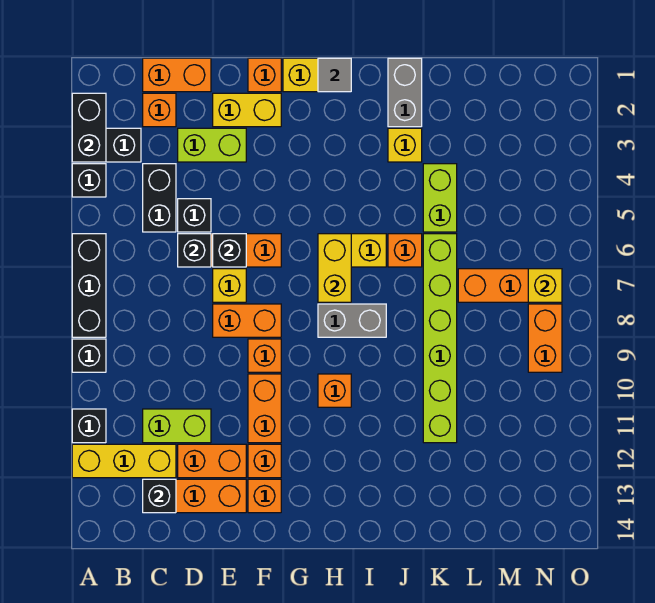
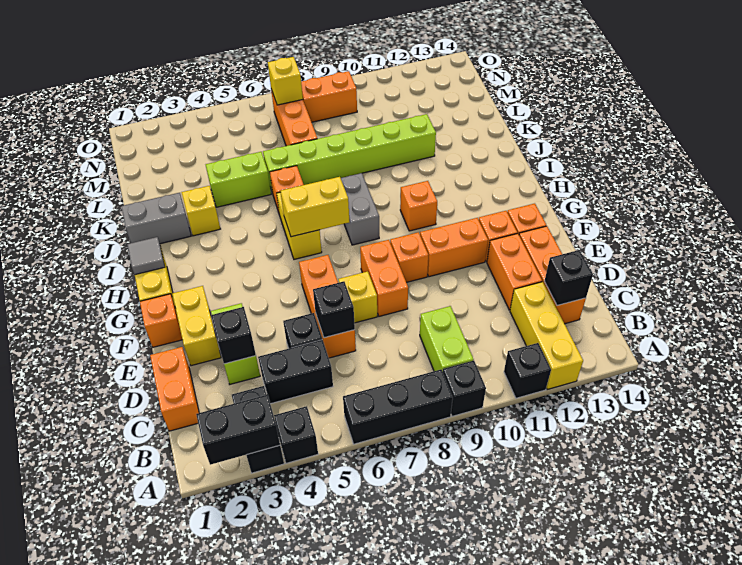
orange brick C2 level 1 -> none
lime brick C11:D11 level 1 -> lime brick B9:C9 level 1
black brick E6 level 2 -> black brick D3 level 2

